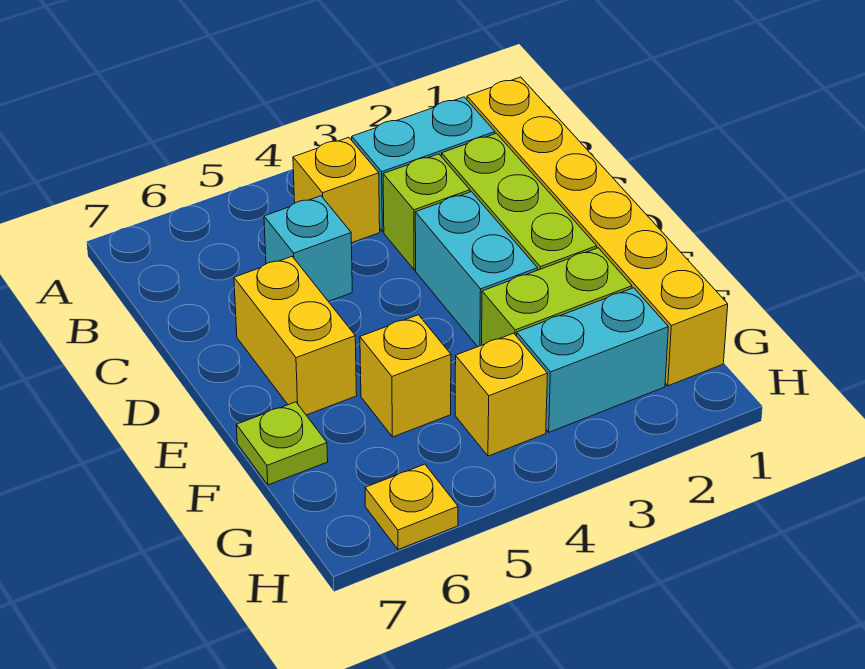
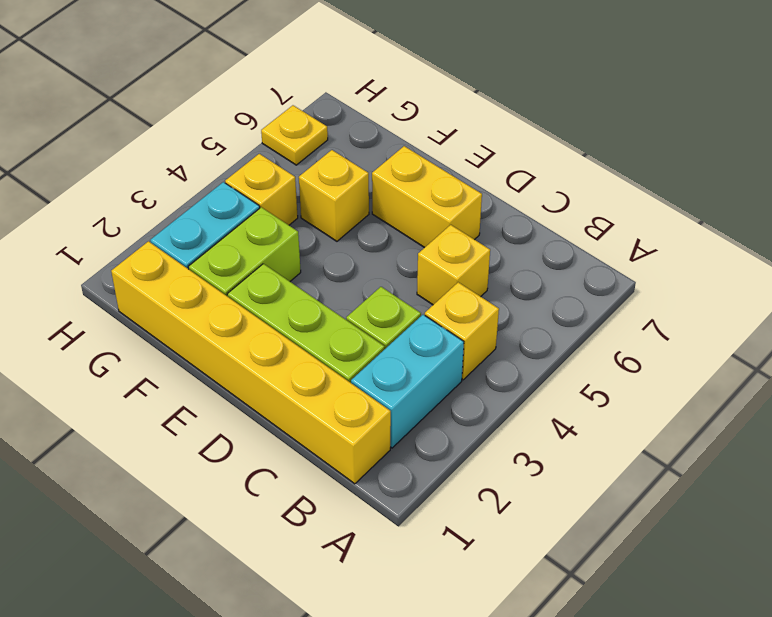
cyan brick C5 level 1 -> yellow brick C5 level 1
cyan brick D3:E3 level 1 -> none
lime plate F7 level 1 -> none

